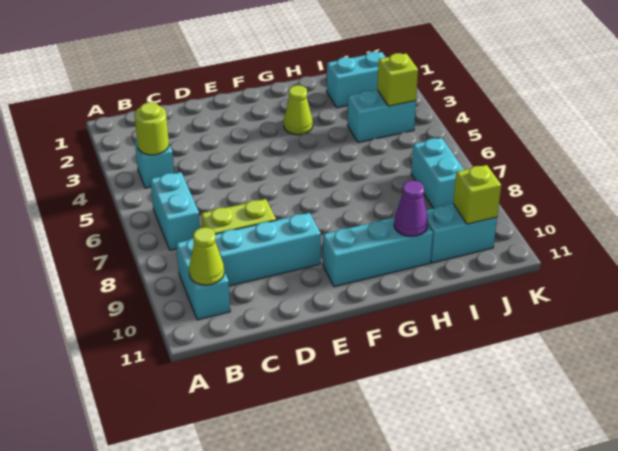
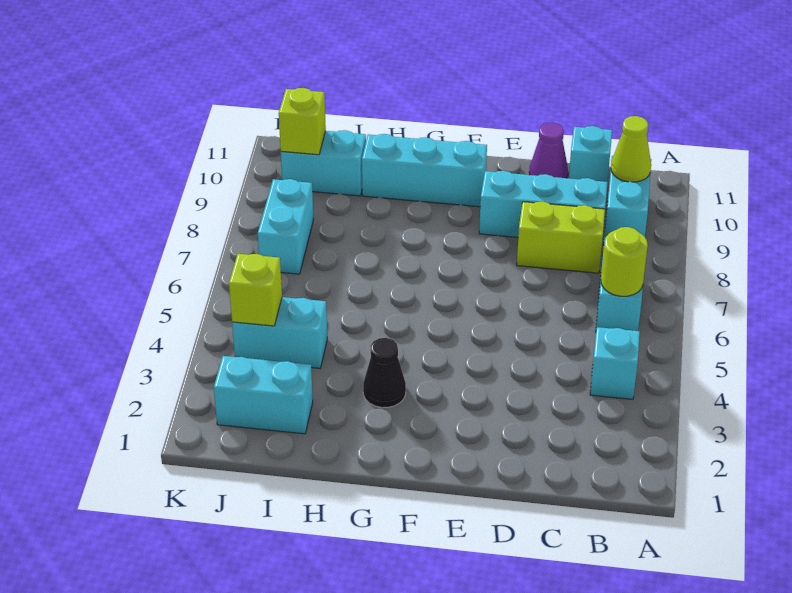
lime round brick B4 level 2 -> lime round brick B6 level 2
none -> cyan brick C11 level 1
lime cone G3 level 1 -> black cone G3 level 1
purple cone H10 level 2 -> purple cone D11 level 1

